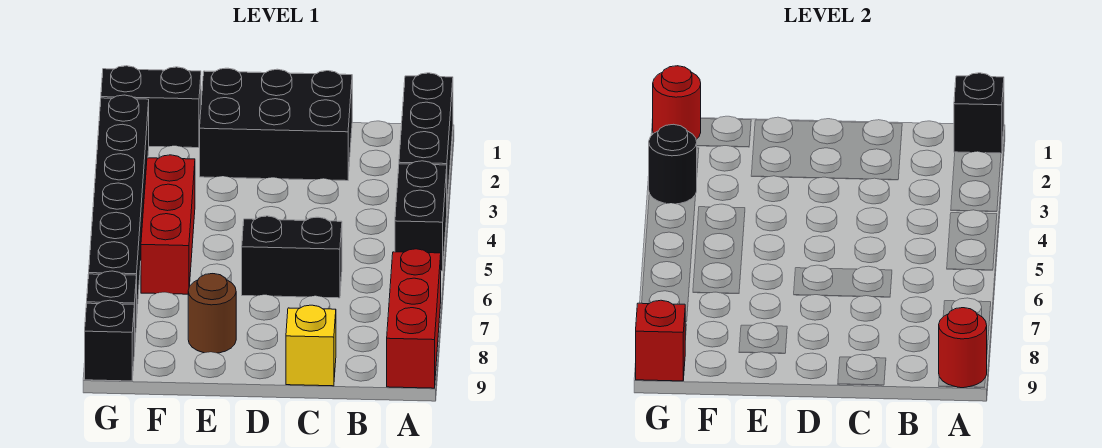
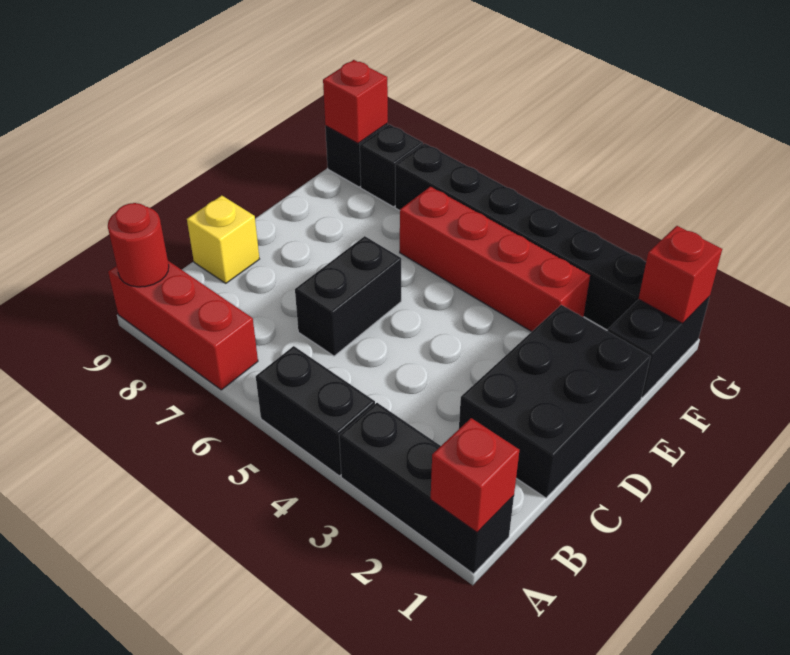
black brick A1 level 2 -> red brick A1 level 2
brown round brick E8 level 1 -> none
red brick F4:F6 level 1 -> red brick F3:F6 level 1
red round brick G1 level 2 -> red brick G1 level 2
black round brick G3 level 2 -> none

